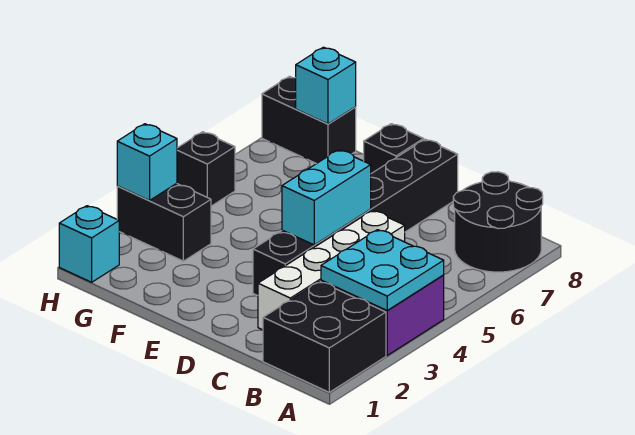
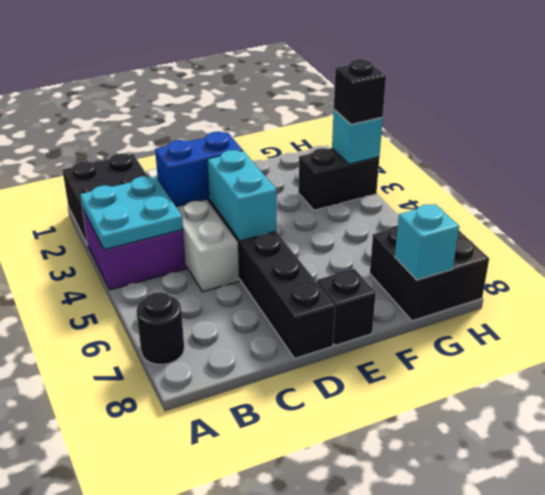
black round brick A7:B8 level 1 -> black round brick A7 level 1
none -> blue brick C3:D3 level 2
black brick G8:H8 level 1 -> black brick G7:H8 level 1
cyan brick H1 level 1 -> none
black brick H5 level 1 -> black brick H3 level 3

